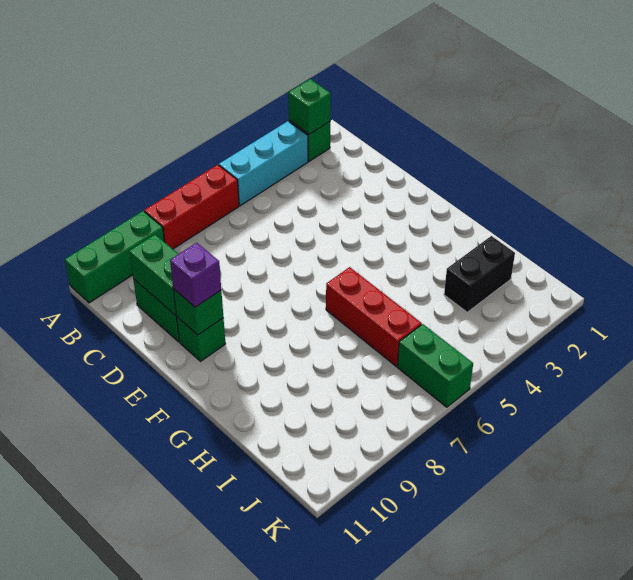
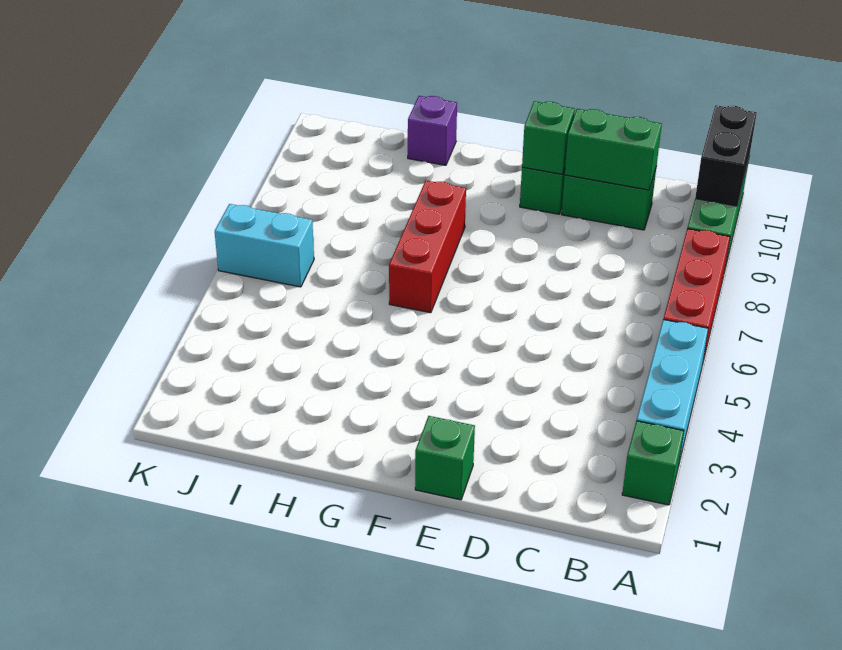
green brick A2 level 2 -> green brick E1 level 1
purple brick E10 level 3 -> purple brick H11 level 1
red brick G6:I6 level 1 -> red brick G6:G8 level 1
black brick I2:I3 level 1 -> black brick A10:A11 level 2
green brick J6:K6 level 1 -> cyan brick J6:K6 level 1

